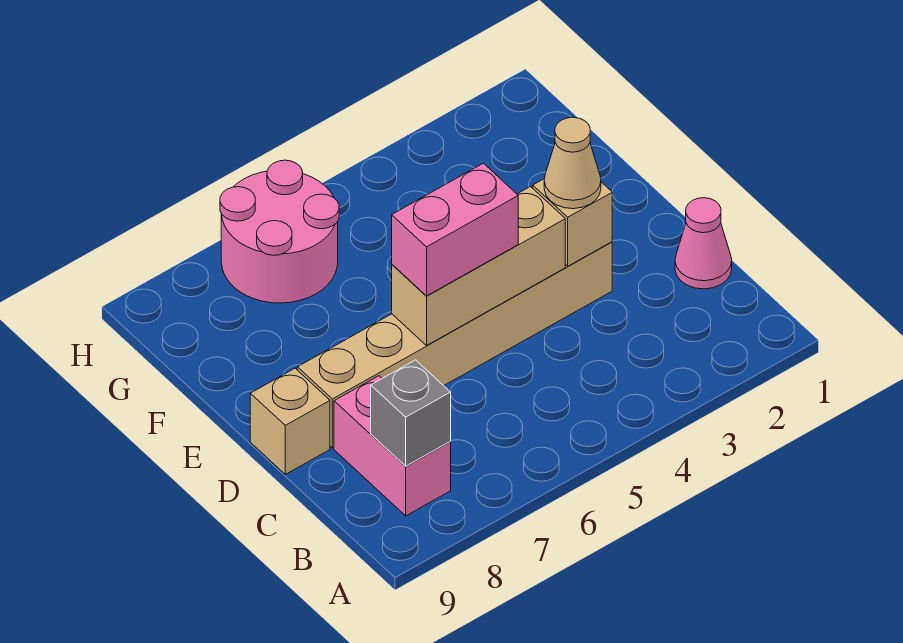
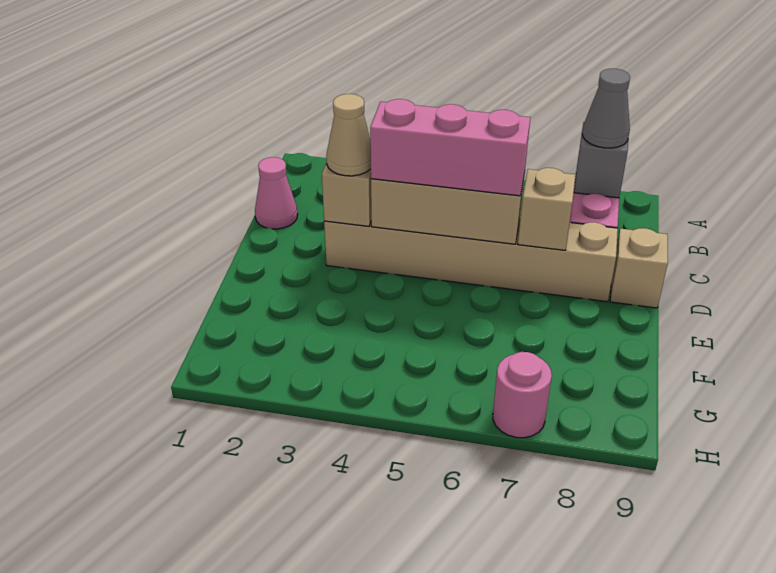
none -> grey cone B8 level 3
pink brick D5:D6 level 3 -> pink brick D4:D6 level 3
none -> tan brick D7 level 2
pink round brick G6:H7 level 1 -> pink round brick H7 level 1

